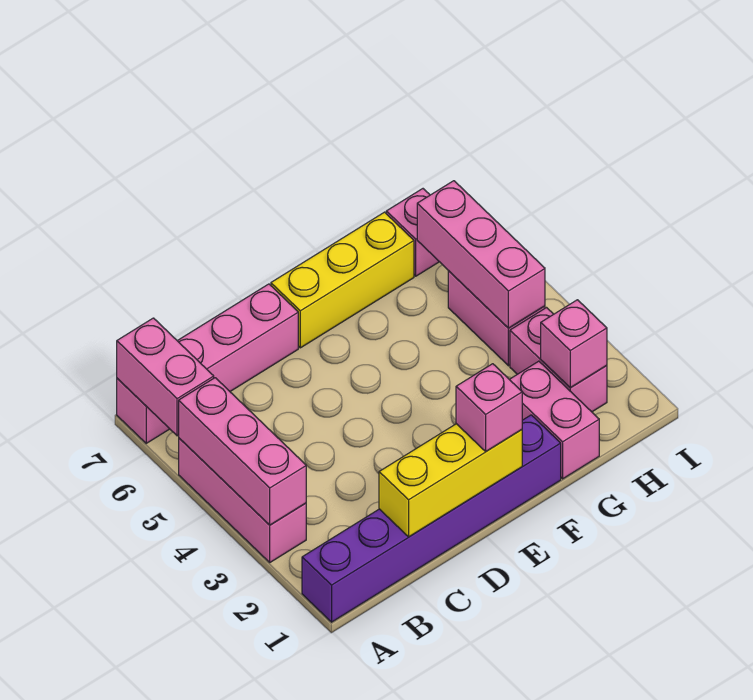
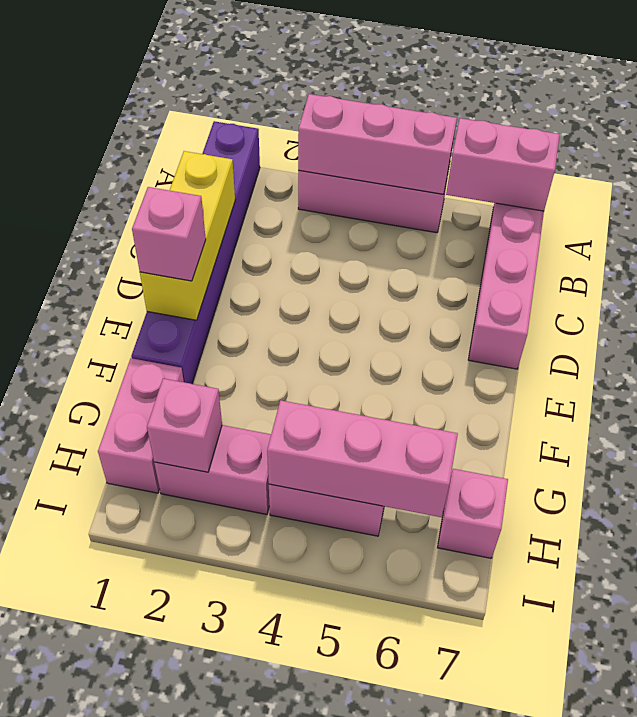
yellow brick E7:G7 level 1 -> none
pink brick G1:G2 level 1 -> pink brick G1:H1 level 1

